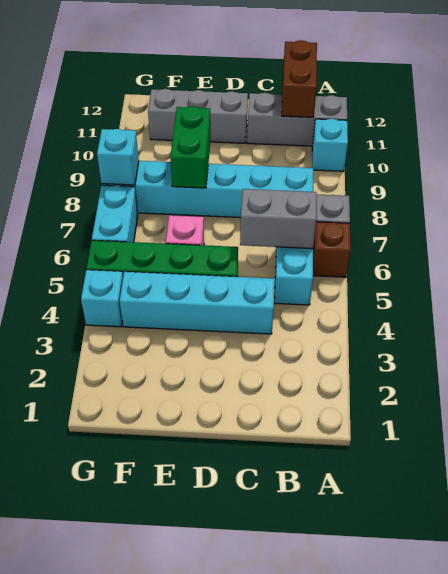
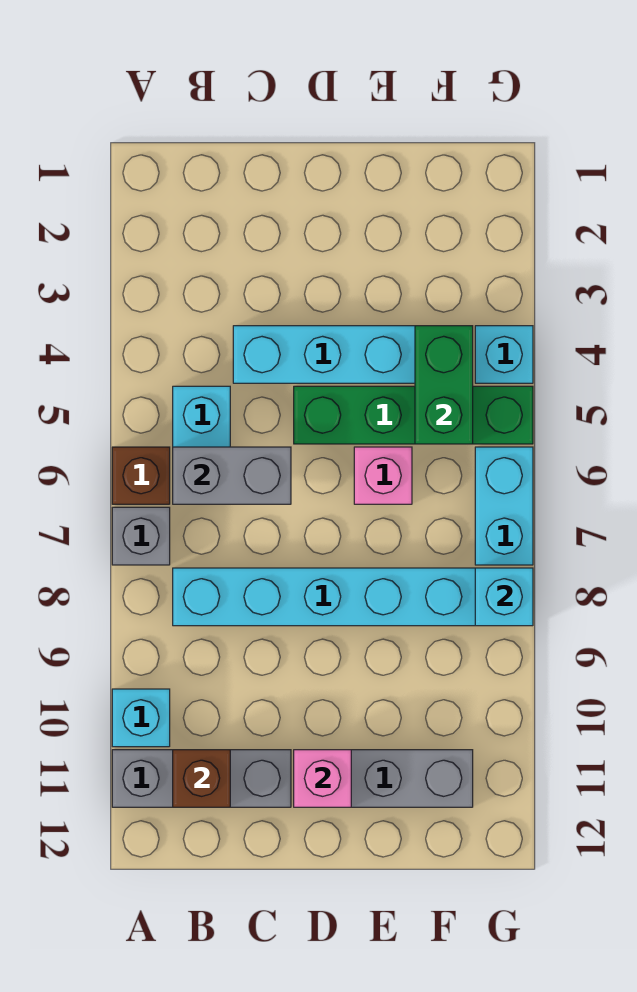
brown brick B11:B12 level 2 -> brown brick B11 level 2
none -> pink brick D11 level 2
green brick E8:E9 level 2 -> green brick F4:F5 level 2

